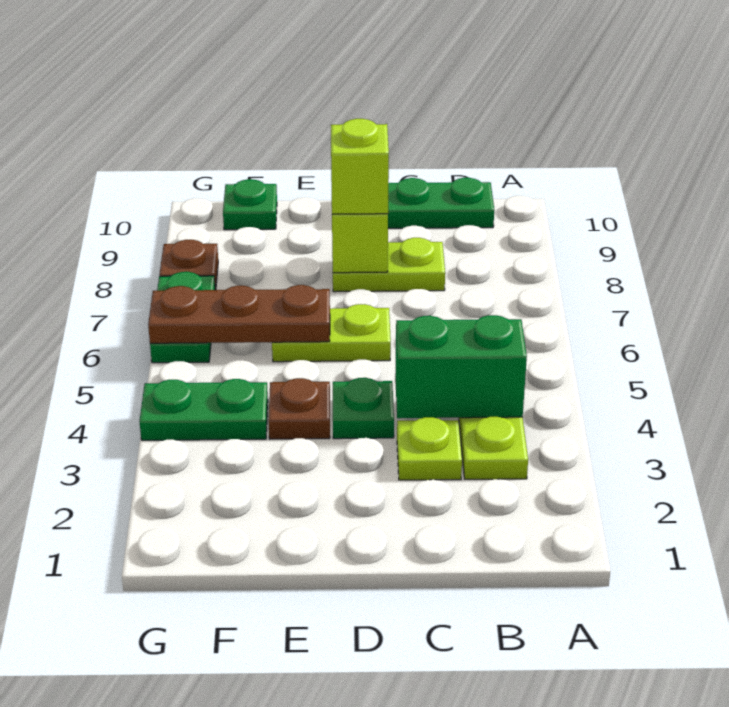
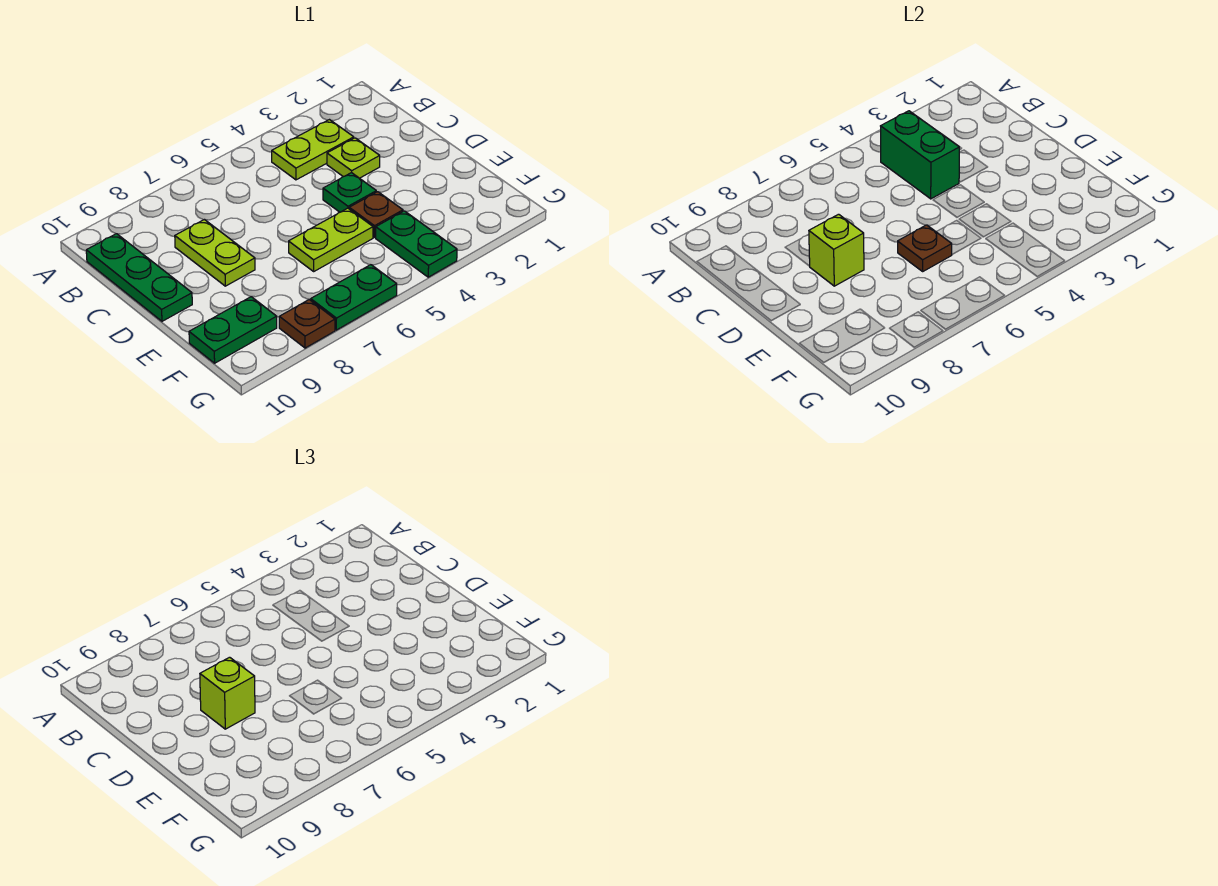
lime plate D6:E6 level 1 -> lime plate E5:E6 level 1
brown plate E6:G6 level 2 -> brown plate E6 level 2
green plate F10 level 1 -> green plate F9:F10 level 1

